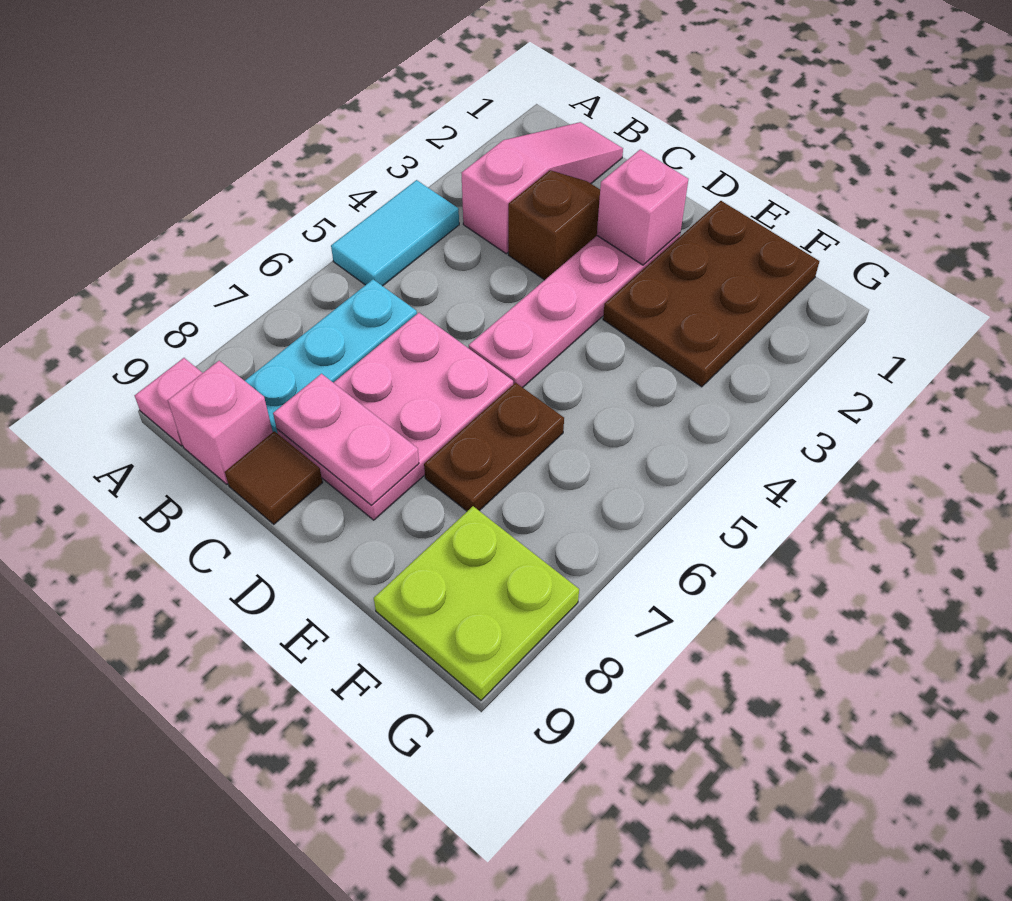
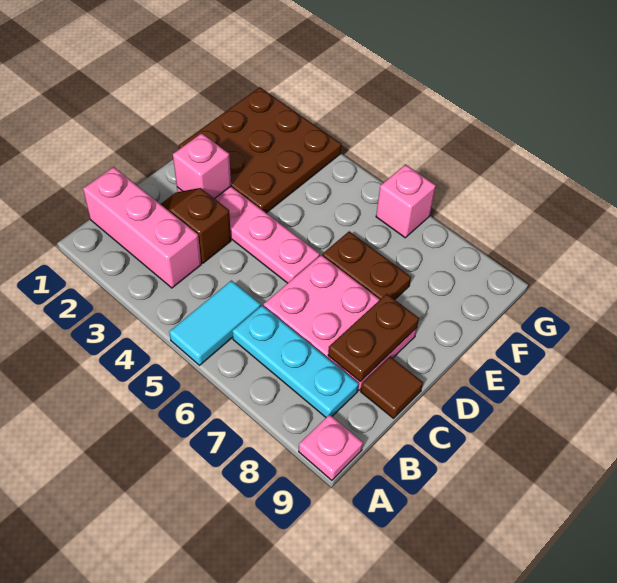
cyan tile A4:A5 level 1 -> cyan tile A5:B5 level 1
pink slope B1:B3 level 1 top 3 -> pink brick B1:B3 level 1
pink brick B9 level 1 -> pink brick G6 level 1
pink plate C8:D8 level 2 -> brown plate C8:D8 level 2
brown plate E1:F3 level 1 -> brown plate E1:G3 level 1
lime plate F8:G9 level 1 -> none

